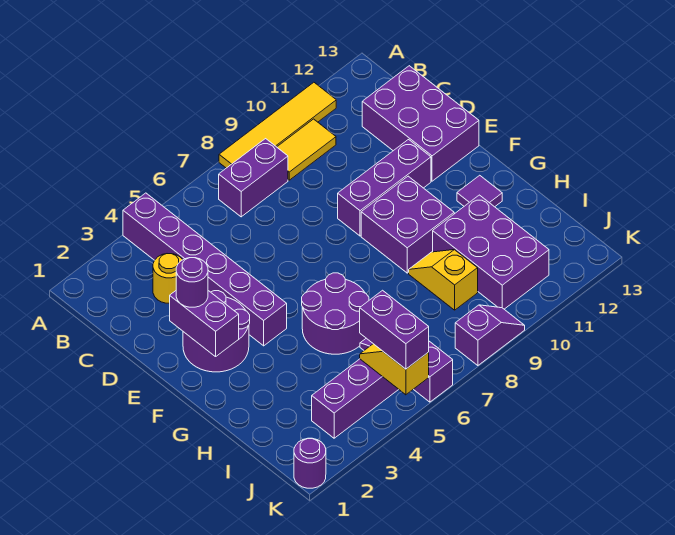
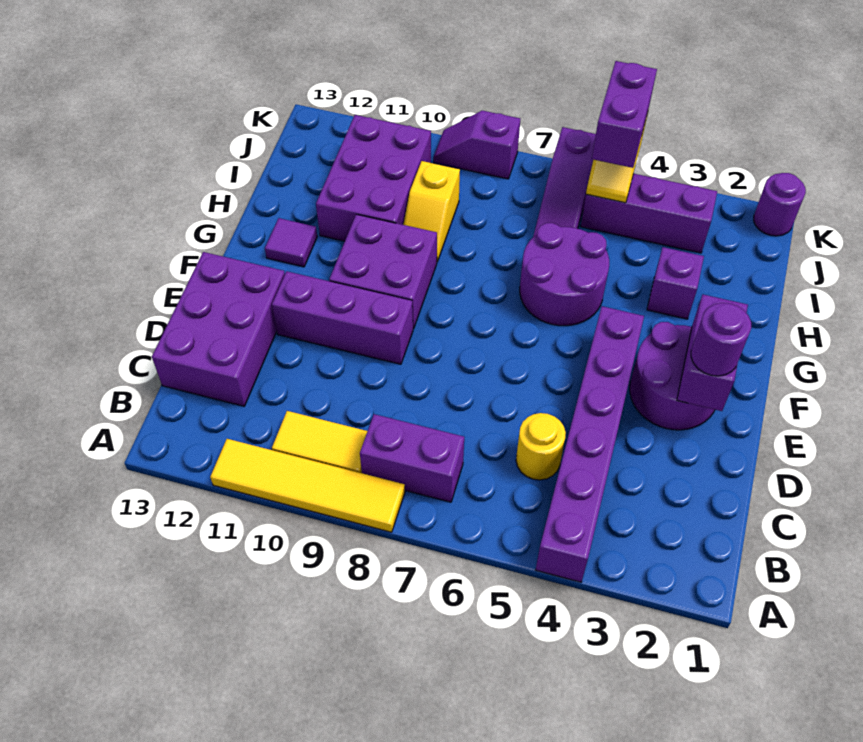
yellow round brick C3 level 1 -> yellow round brick C5 level 1
none -> purple brick H3 level 1

